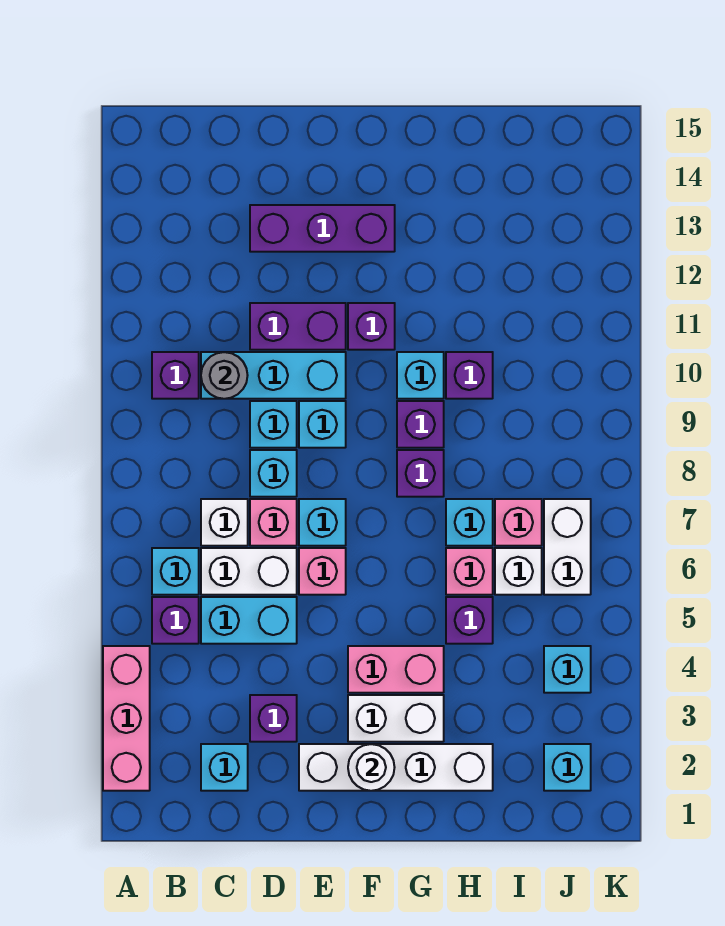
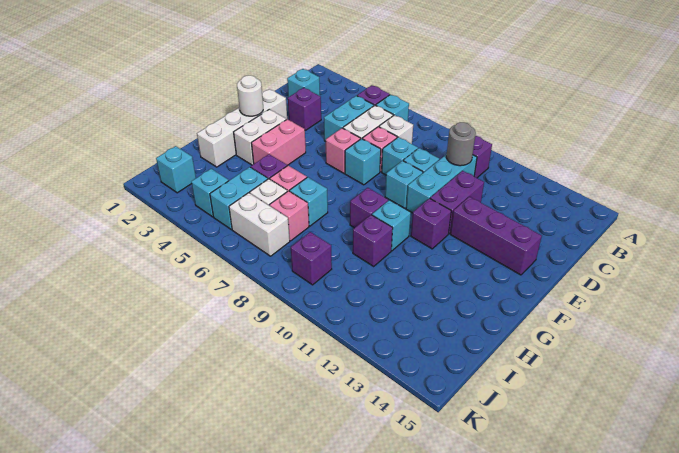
pink brick A2:A4 level 1 -> none
purple brick D13:F13 level 1 -> purple brick E12:E14 level 1
purple brick G8 level 1 -> purple brick J9 level 1
none -> cyan brick I5:J5 level 1

